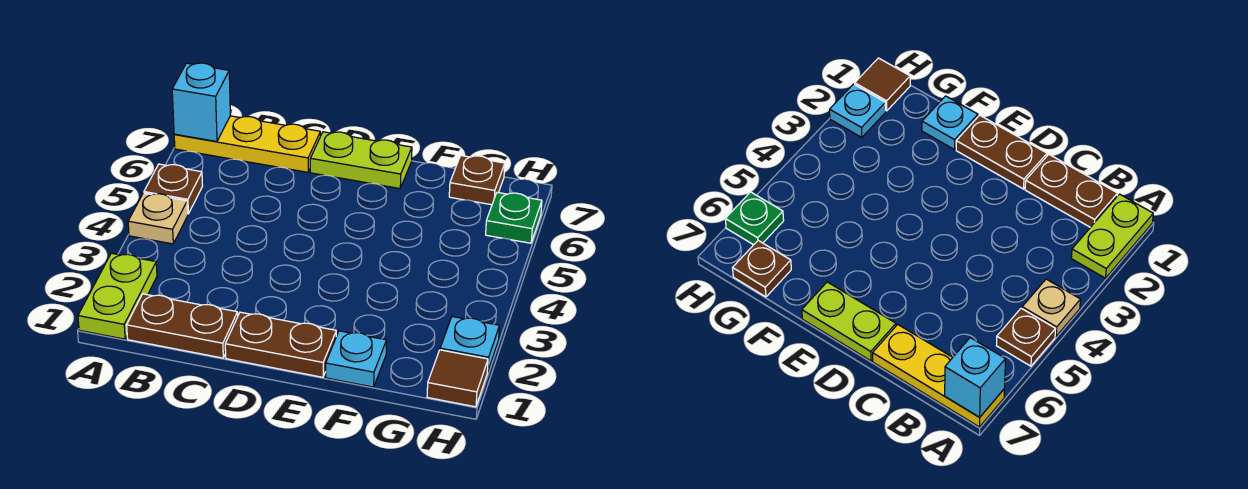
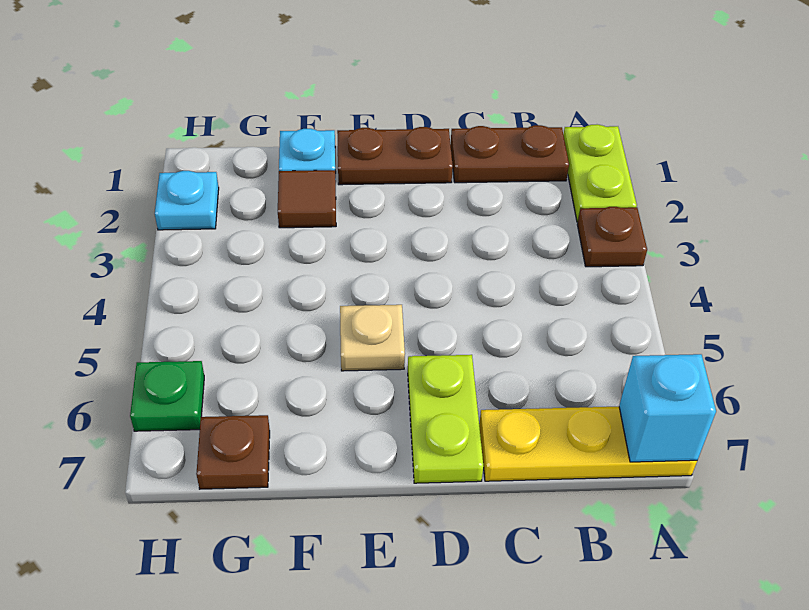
tan plate A4 level 1 -> tan plate E5 level 1
brown plate A5 level 1 -> brown plate A3 level 1
lime plate D7:E7 level 1 -> lime plate D6:D7 level 1
brown tile H1 level 1 -> brown tile F2 level 1

